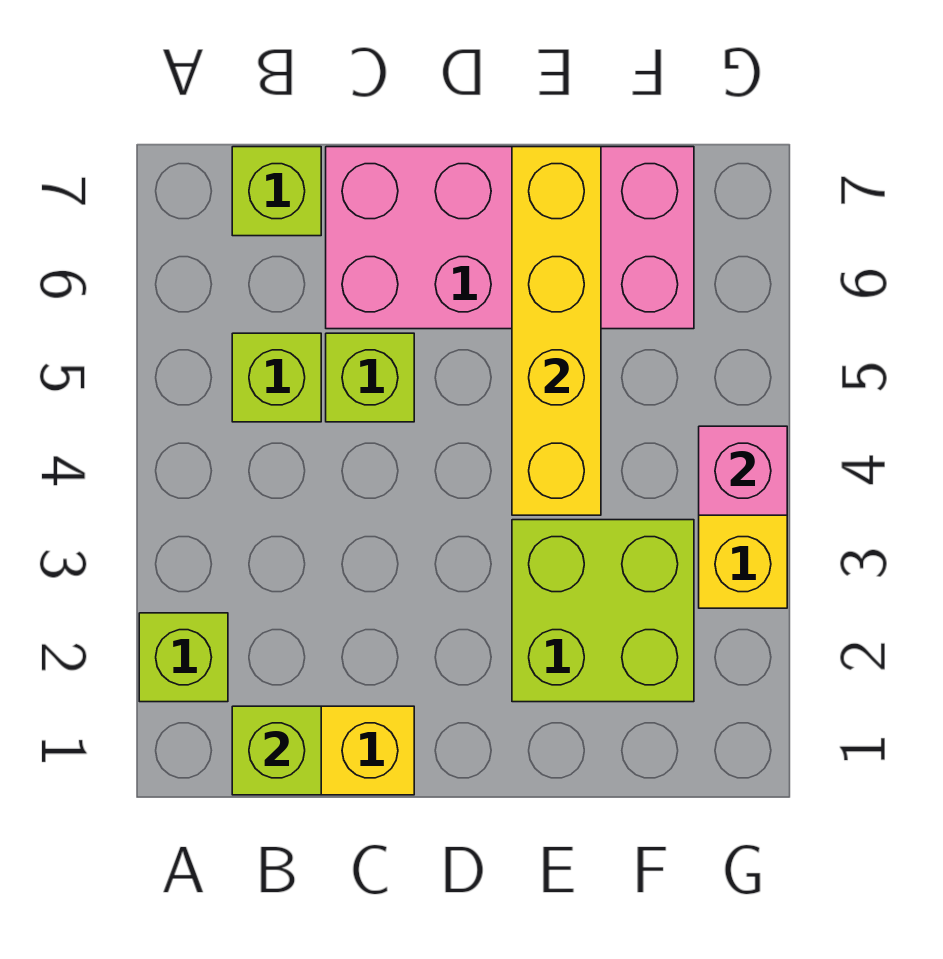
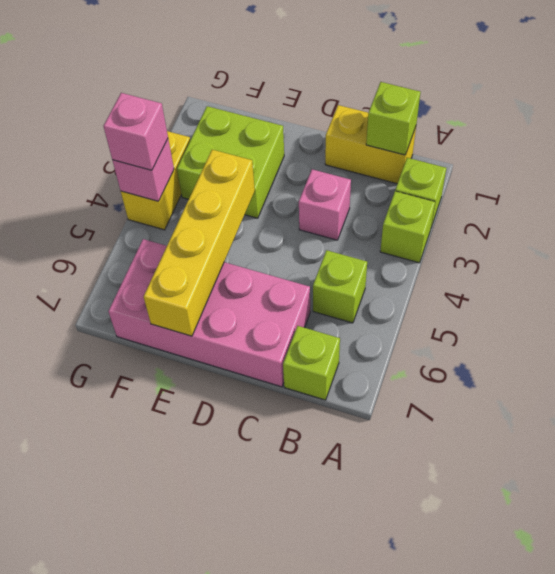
none -> pink brick C3 level 1
lime brick C5 level 1 -> lime brick A3 level 1
none -> pink brick G4 level 3

